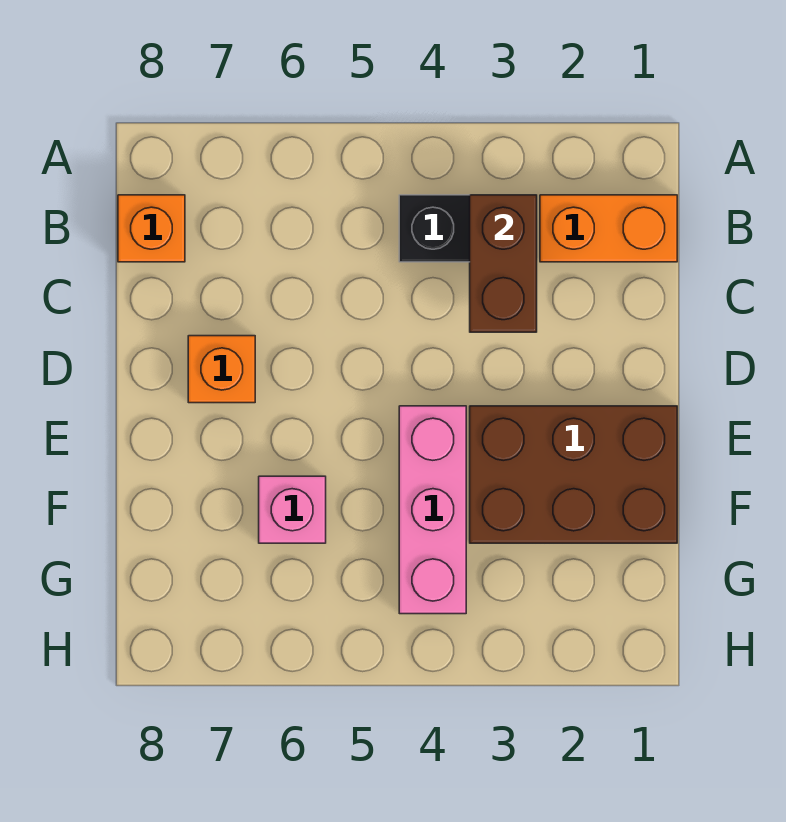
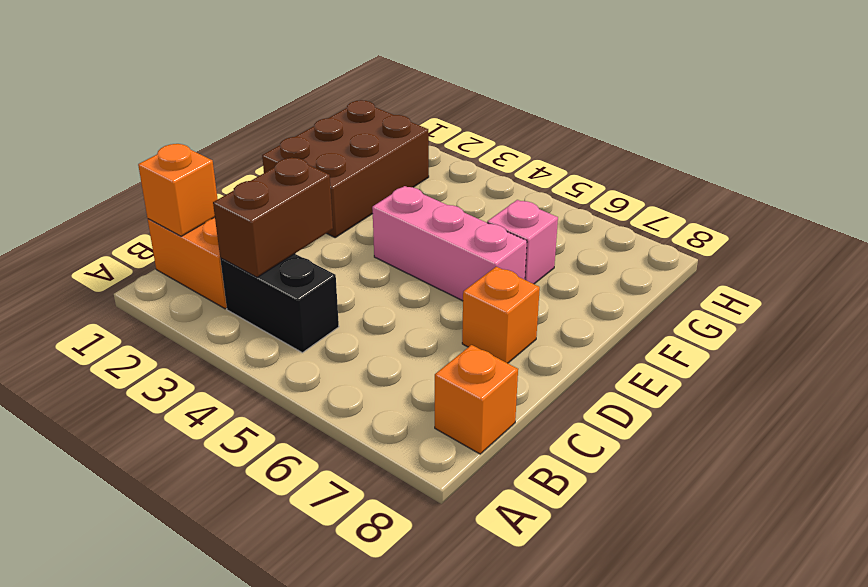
none -> orange brick B1 level 2
brown brick E1:F3 level 1 -> brown brick E1:G2 level 1
pink brick E4:G4 level 1 -> pink brick E4:E6 level 1

